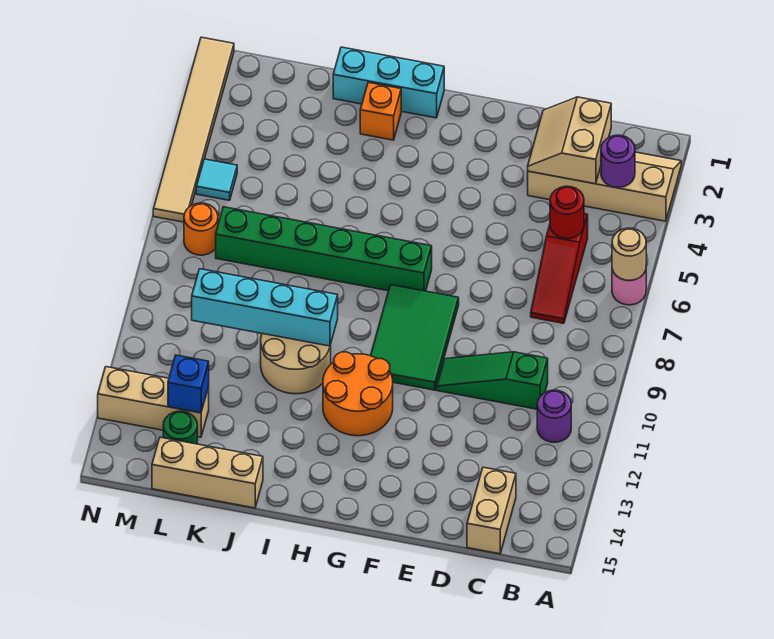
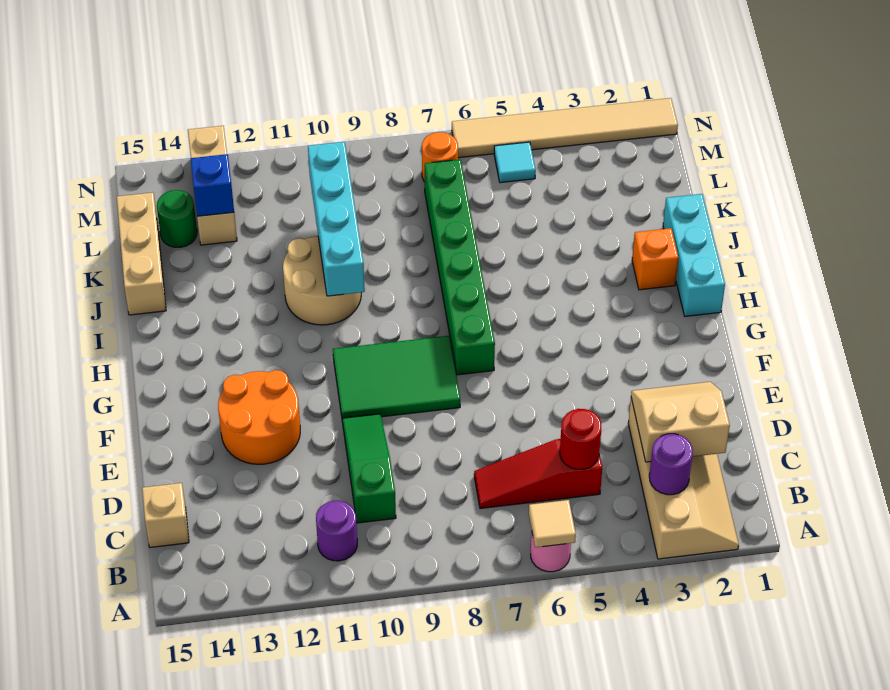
tan round brick A6 level 2 -> tan tile A6 level 2
tan brick C14:C15 level 1 -> tan brick C15 level 1
orange round brick G11:H12 level 1 -> orange round brick E12:F13 level 1

